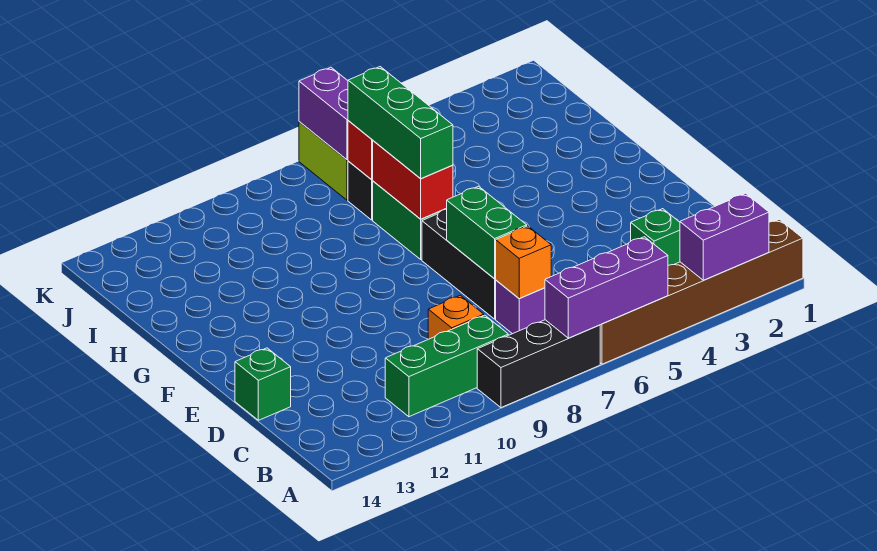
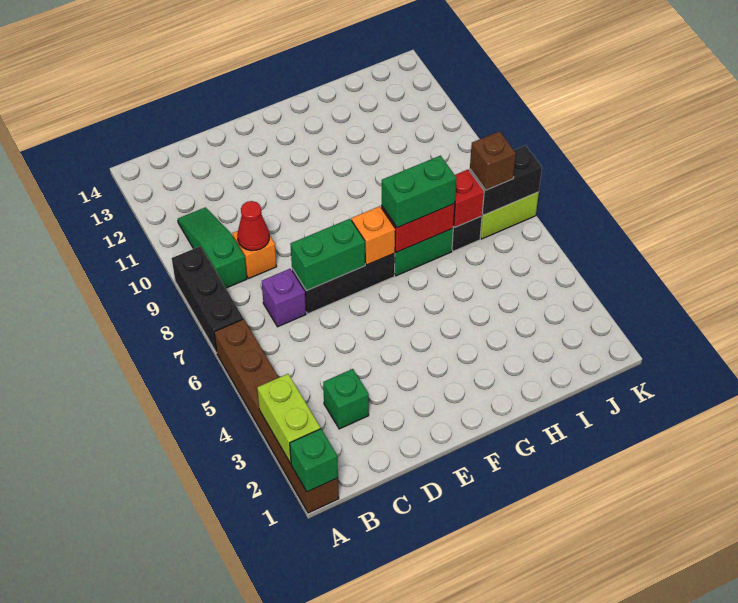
purple brick A2:A3 level 2 -> lime brick A2:A3 level 2
purple brick A5:A7 level 2 -> none
green brick B9:B11 level 1 -> green slope B9:B11 level 1 top 9
orange brick C7 level 2 -> orange brick F7 level 2
none -> red cone C9 level 2
green brick D14 level 1 -> green brick A1 level 2
green brick G7:I7 level 3 -> green brick G7:H7 level 3
purple brick J7:K7 level 2 -> black brick J7:K7 level 2
none -> brown brick J7 level 3

